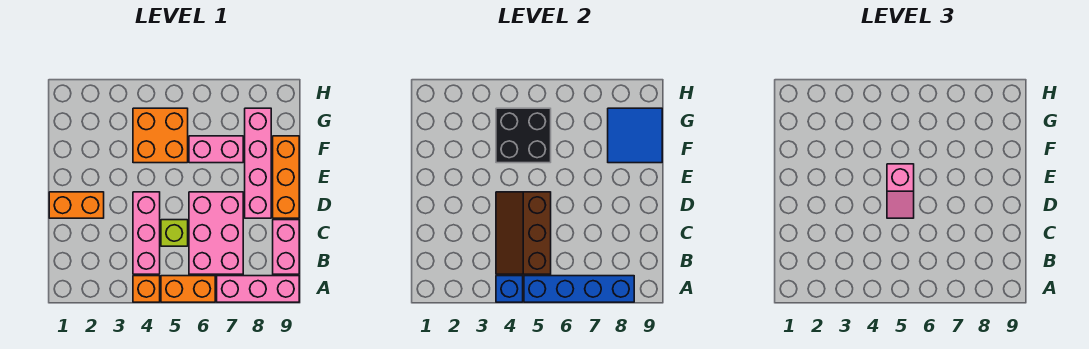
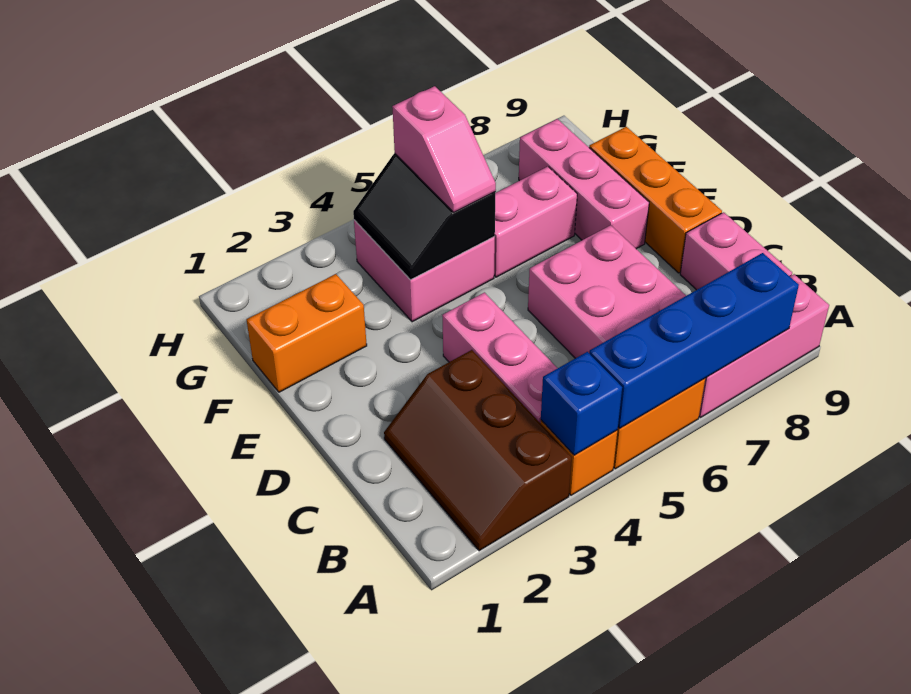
brown slope B4:D5 level 2 top 5 -> brown slope A2:C3 level 1 top 3
lime brick C5 level 1 -> none
orange brick D1:D2 level 1 -> orange brick F1:F2 level 1
pink slope D5:E5 level 3 top E -> pink slope F5:G5 level 3 top G
pink brick D8:G8 level 1 -> pink brick E8:G8 level 1
orange brick F4:G5 level 1 -> pink brick F4:G5 level 1
black brick F4:G5 level 2 -> black slope F4:G5 level 2 top 5
blue tile F8:G9 level 2 -> none

